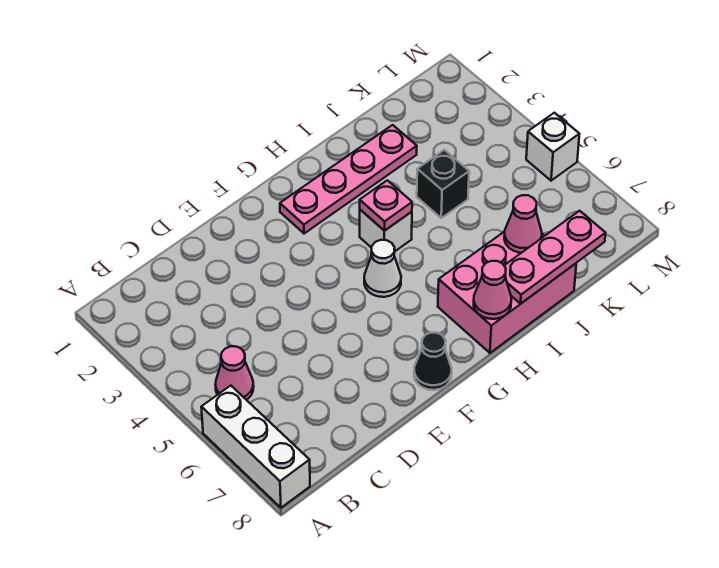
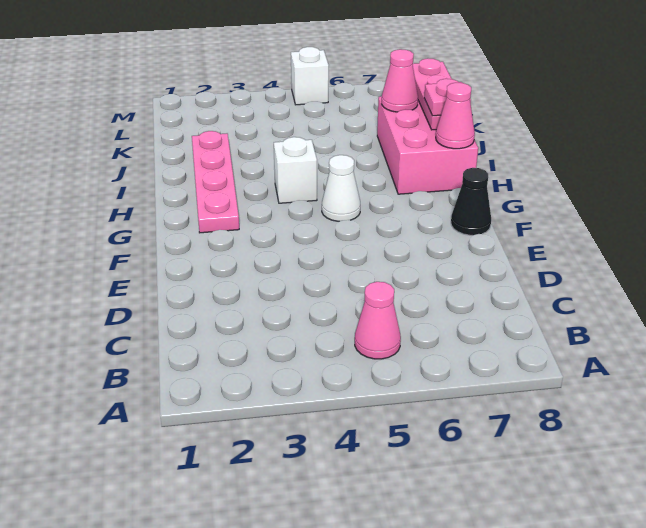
white brick A6:A8 level 1 -> none
pink plate H4 level 2 -> pink plate I8 level 3
black brick J4 level 1 -> none

